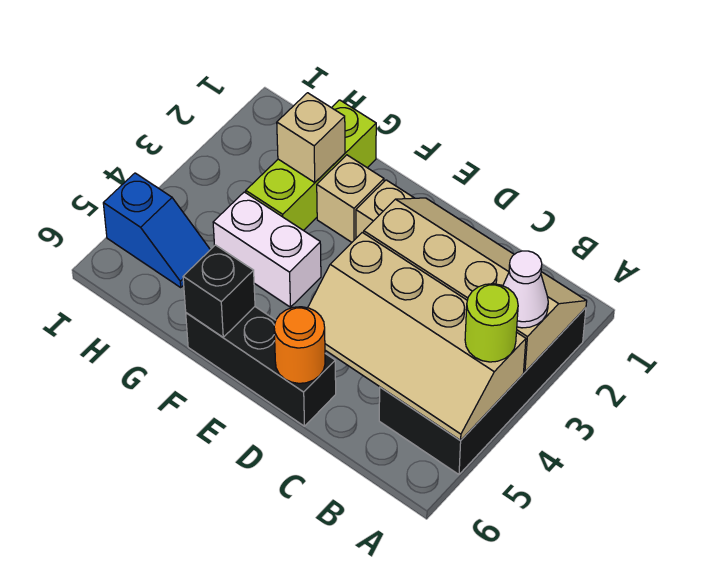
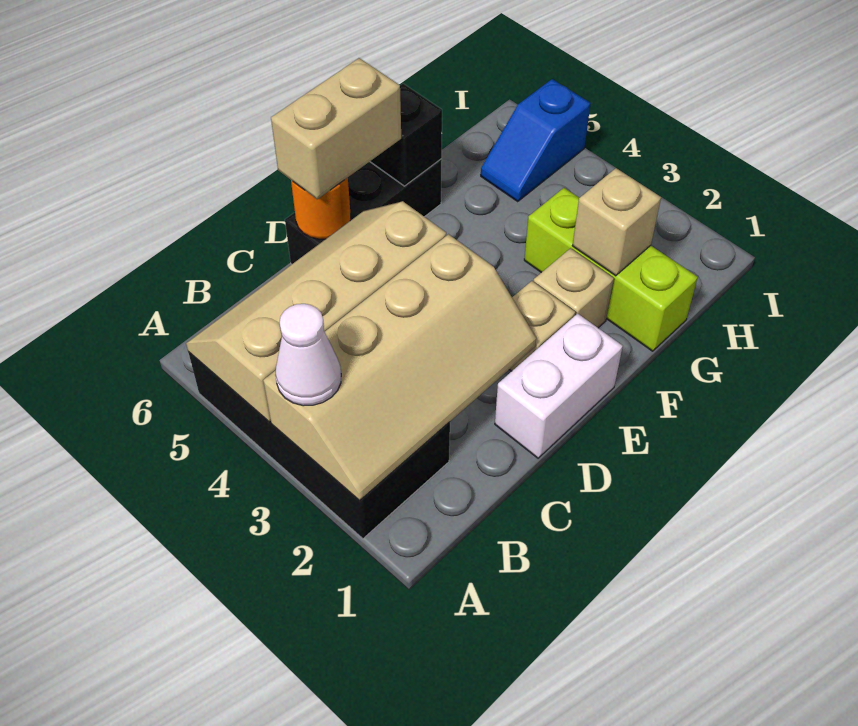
lime round brick A4 level 3 -> none
none -> tan brick D6:E6 level 3
white brick F4:G4 level 1 -> white brick D1:E1 level 1

